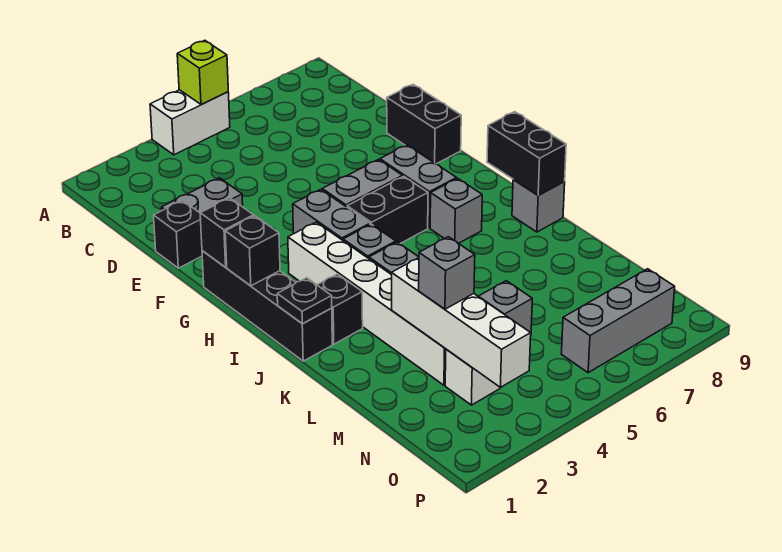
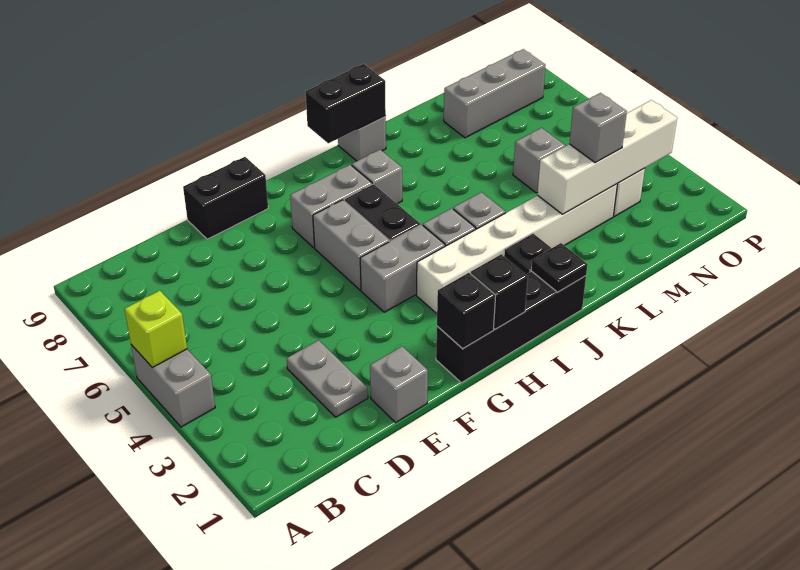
white brick A4:A5 level 1 -> grey brick A4:A5 level 1
black brick E1 level 1 -> grey brick E1 level 1
grey brick O6:O8 level 1 -> grey brick M8:O8 level 1

